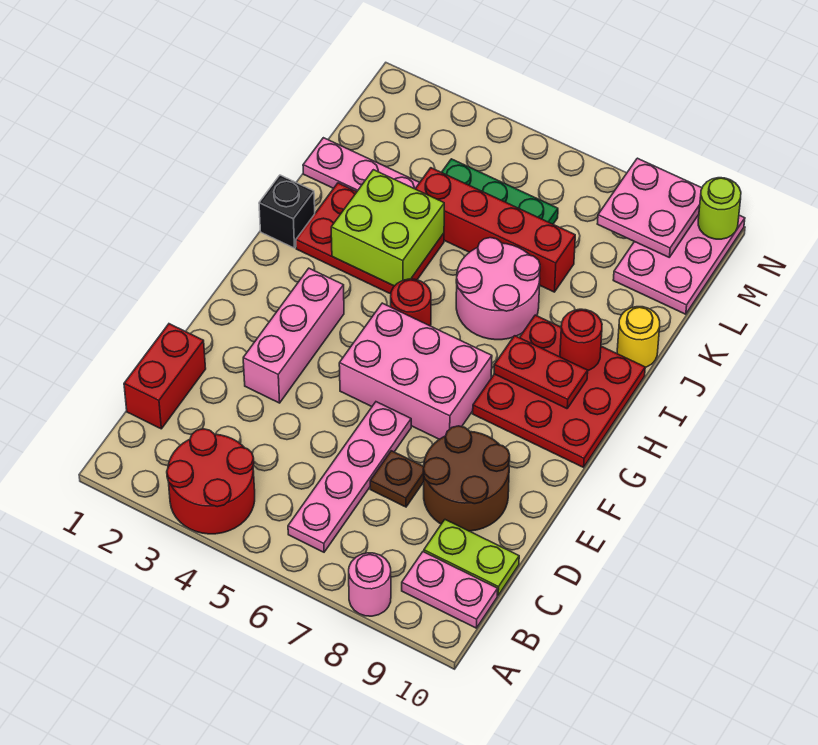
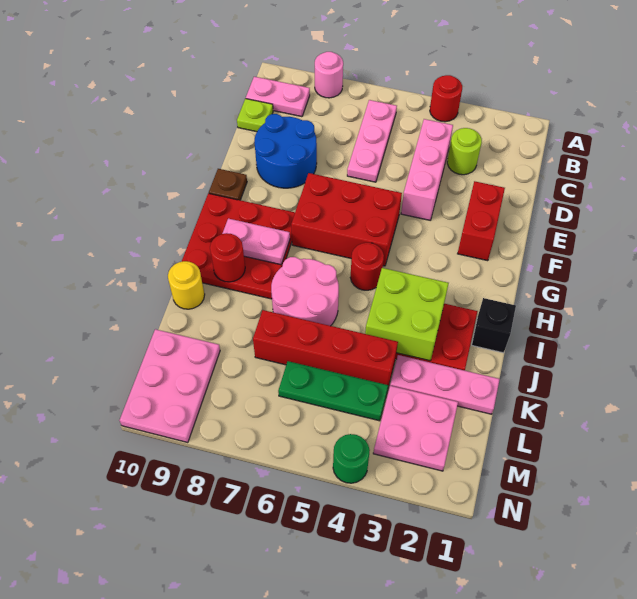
red round brick A3:B4 level 1 -> red round brick A4 level 1
pink plate B6:E6 level 1 -> pink plate B6:D6 level 1
red brick C1:D1 level 1 -> red brick E2:F2 level 1
lime plate C9:C10 level 1 -> lime plate C10 level 1
brown plate D7 level 1 -> brown plate F10 level 1
brown round brick D8:E9 level 1 -> blue round brick D8:E9 level 1
pink brick E3:G3 level 1 -> pink brick C4:E4 level 1
pink brick F5:G7 level 1 -> red brick F5:G7 level 1
red plate H8:H9 level 2 -> pink plate H8:H9 level 2
pink plate M8:N9 level 2 -> pink plate L2:M3 level 1
none -> green round brick N4 level 1
lime round brick N10 level 2 -> lime round brick C3 level 1

